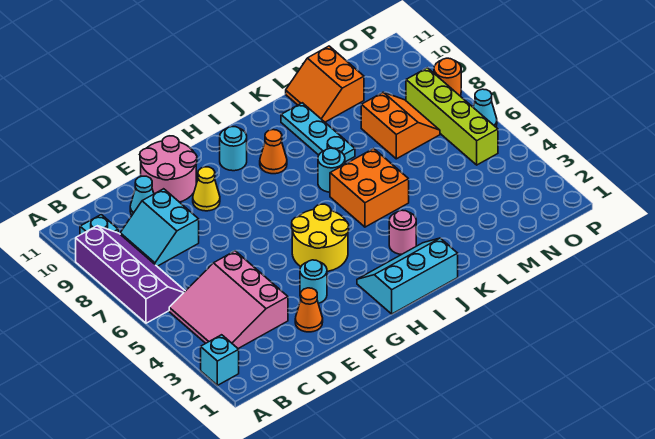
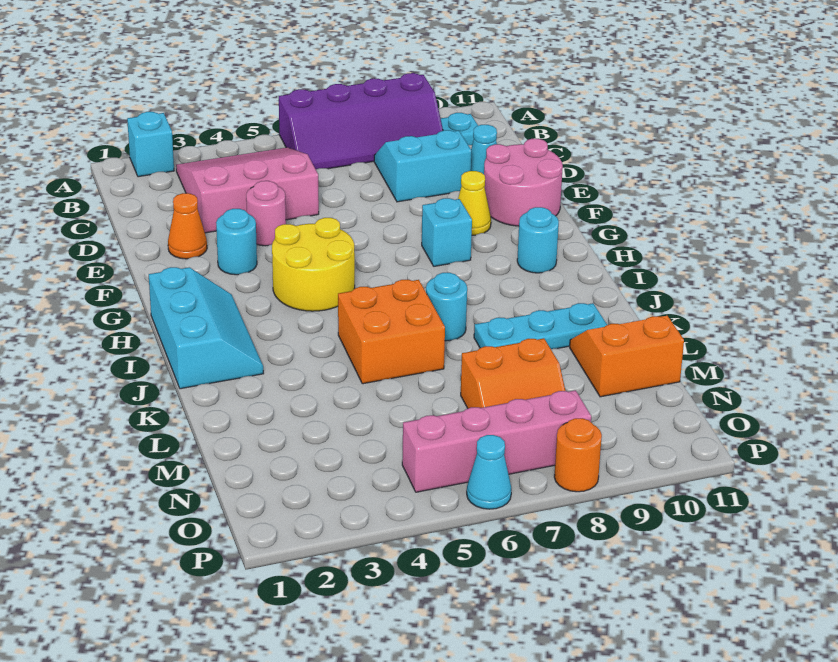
none -> cyan brick G8 level 1
orange cone I9 level 1 -> none
pink round brick J3 level 1 -> pink round brick E4 level 1
lime brick O5:O8 level 1 -> pink brick O5:O8 level 1

